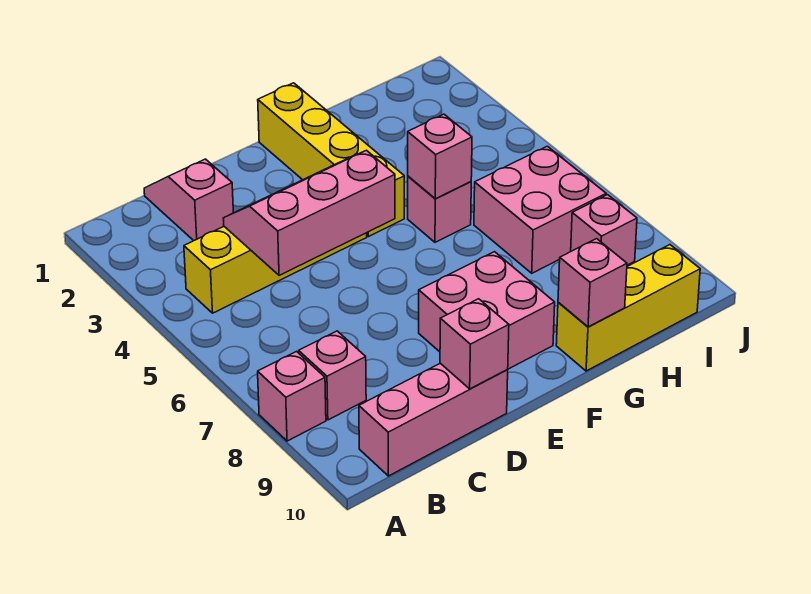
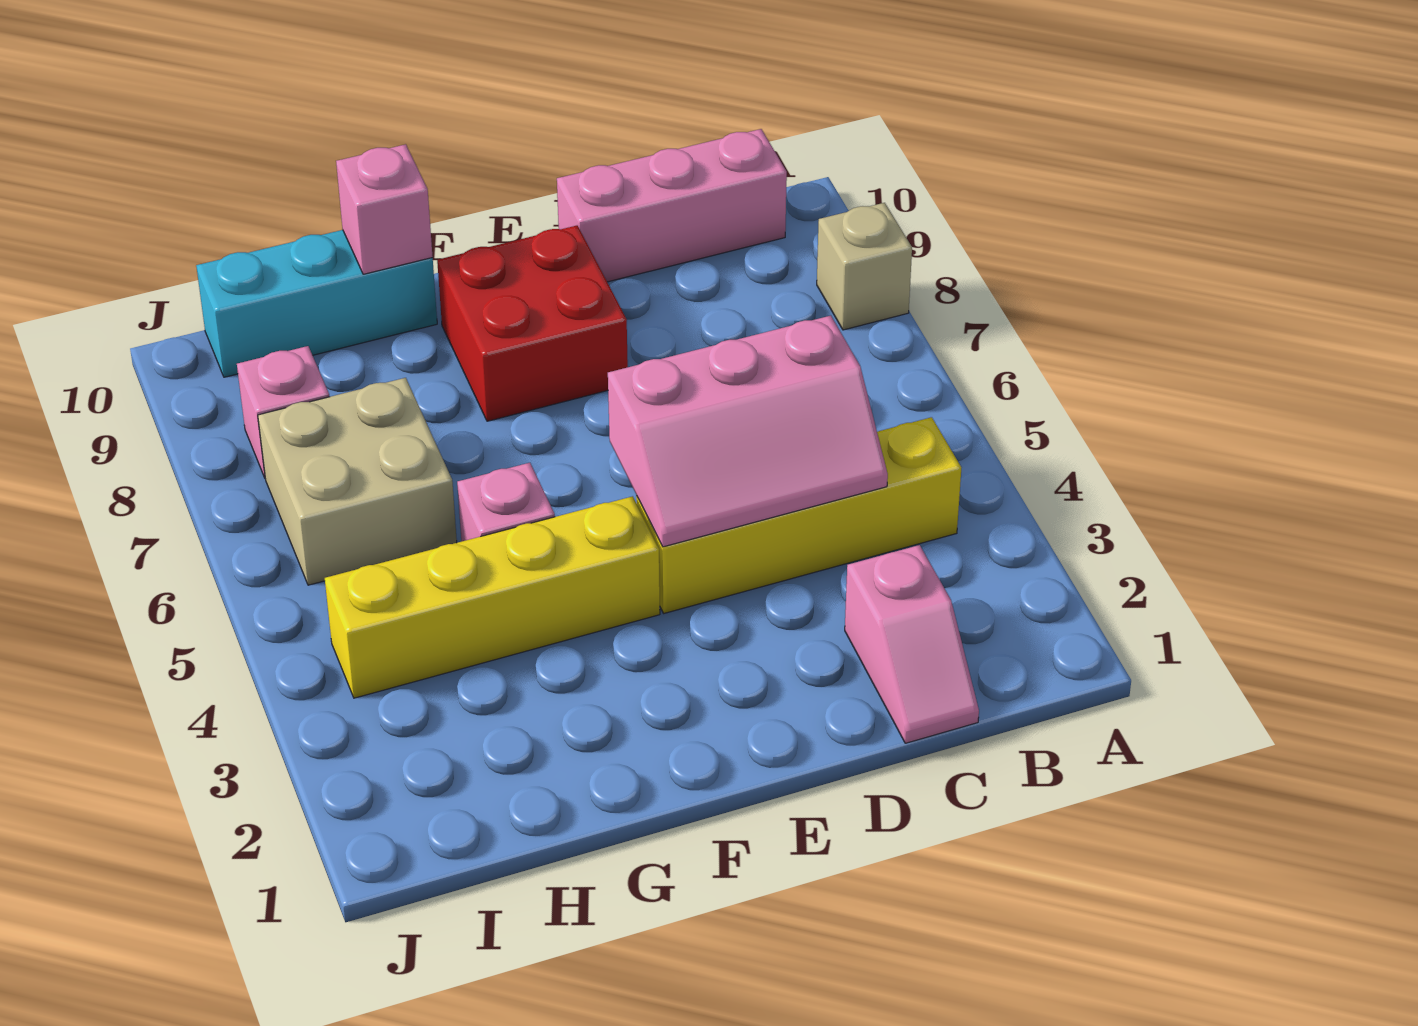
pink brick A8 level 1 -> tan brick A8 level 1
pink brick B8 level 1 -> none
pink brick D10 level 2 -> none
pink brick E8:F9 level 1 -> red brick E8:F9 level 1
yellow brick F1:F4 level 1 -> yellow brick F4:I4 level 1
pink brick G5 level 2 -> none
yellow brick G10:I10 level 1 -> cyan brick G10:I10 level 1
pink brick H6:I7 level 1 -> tan brick H6:I7 level 1

